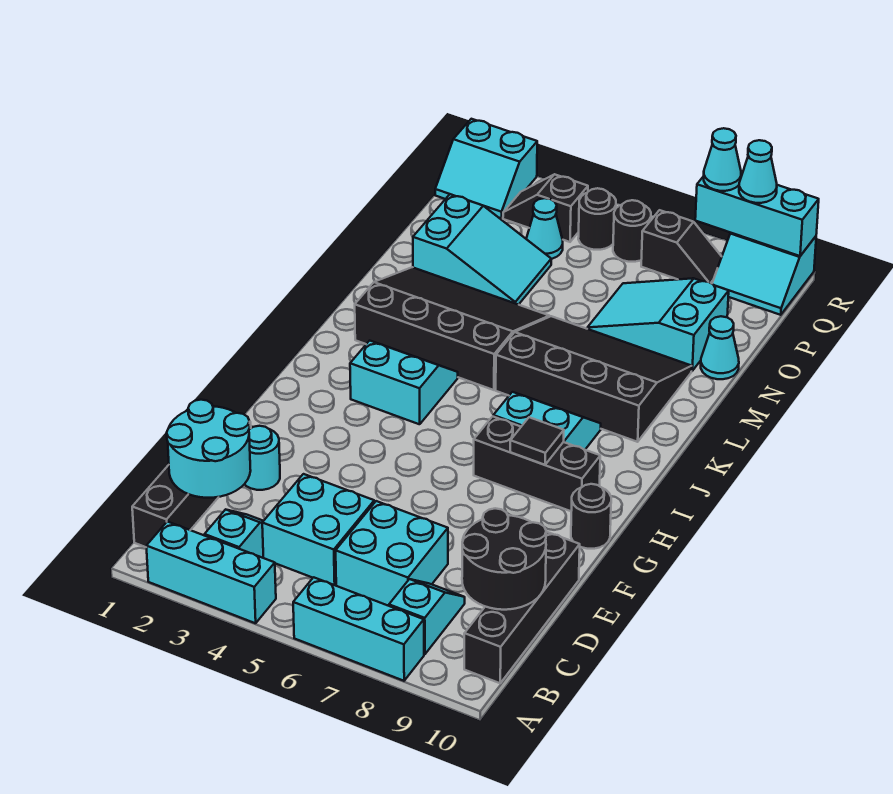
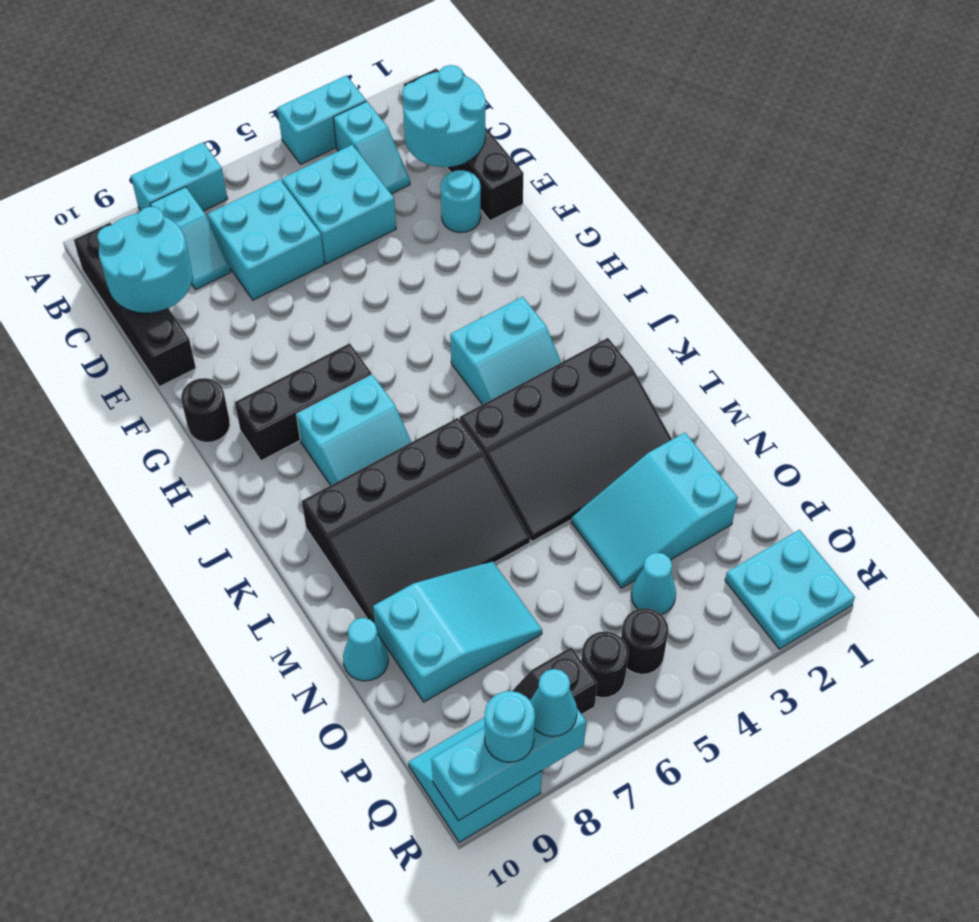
cyan brick A2:A4 level 1 -> cyan brick A3:A4 level 1
cyan brick A6:A8 level 1 -> cyan brick A7:A8 level 1
black round brick C9:D10 level 2 -> cyan round brick C9:D10 level 2
black tile H8 level 2 -> none
cyan slope Q1:R2 level 1 top R -> cyan plate Q1:R2 level 1
black slope Q3:Q4 level 1 top 4 -> none
cyan cone R9 level 3 -> cyan round brick R9 level 3

